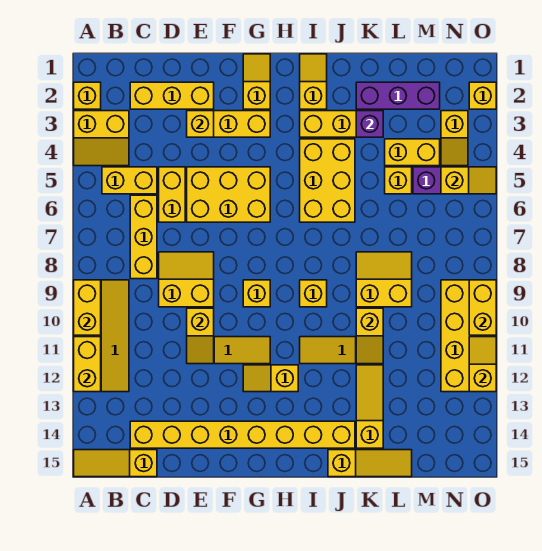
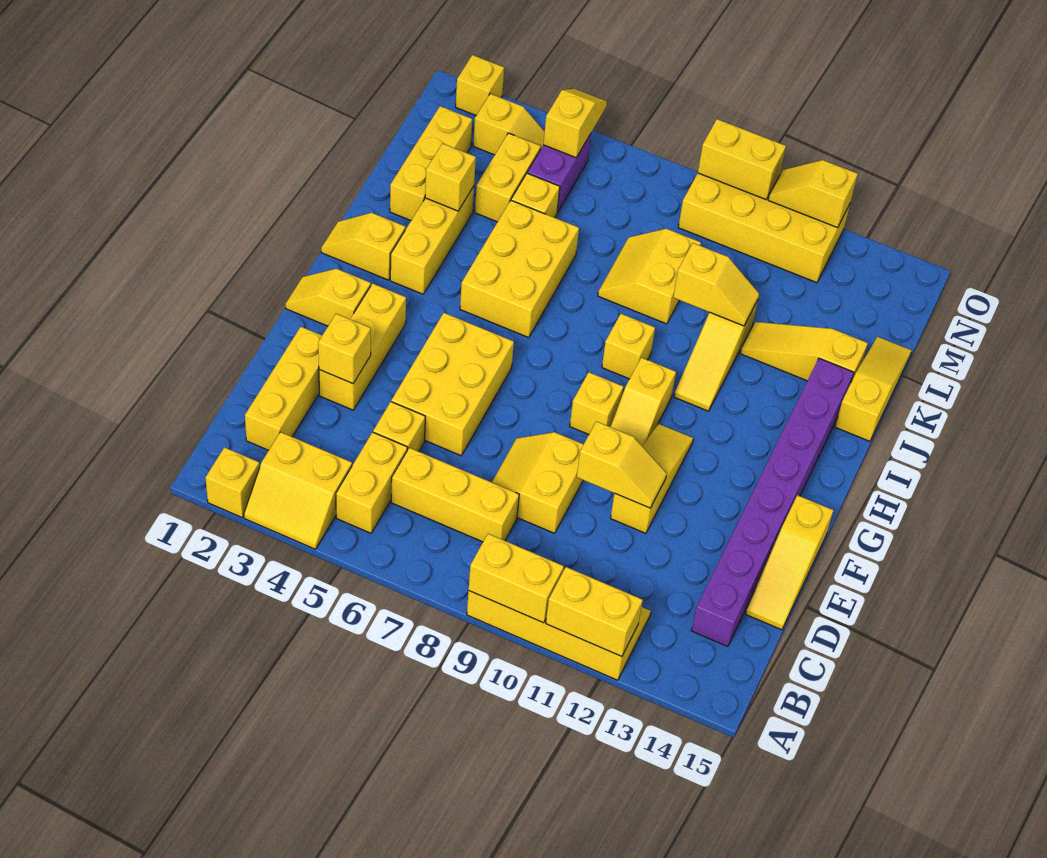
yellow slope A3:B4 level 1 top 3 -> yellow slope A3:B4 level 1 top B
yellow slope A15:C15 level 1 top C -> yellow slope D15:F15 level 1 top F
yellow brick C14:J14 level 1 -> purple brick C14:J14 level 1
yellow brick D5:D6 level 1 -> yellow brick D5 level 1
yellow slope G12:H12 level 1 top H -> yellow slope G10:H10 level 1 top H
yellow brick I4:J6 level 1 -> yellow brick I5:K6 level 1
purple brick K2:M2 level 1 -> yellow brick K2:M2 level 1
purple brick K3 level 2 -> yellow brick K3 level 2

